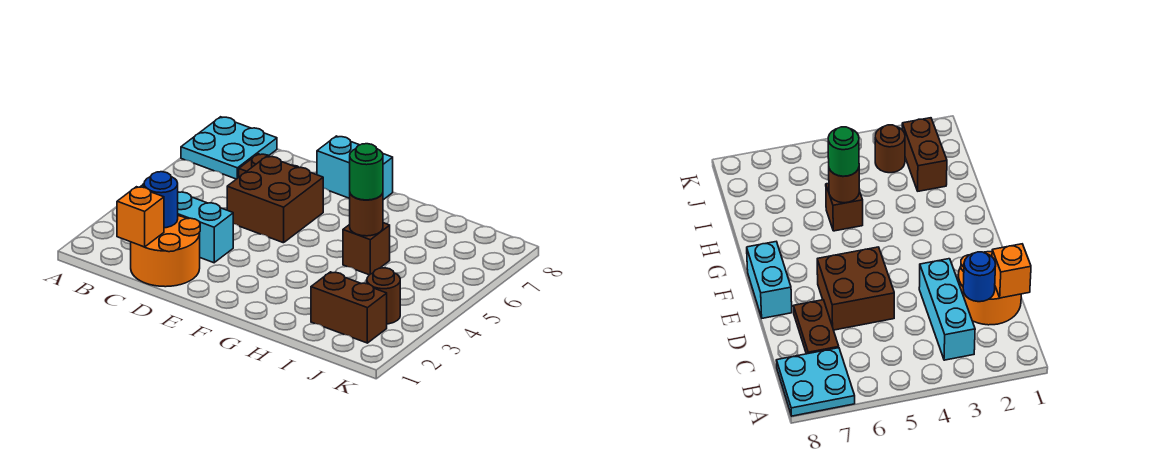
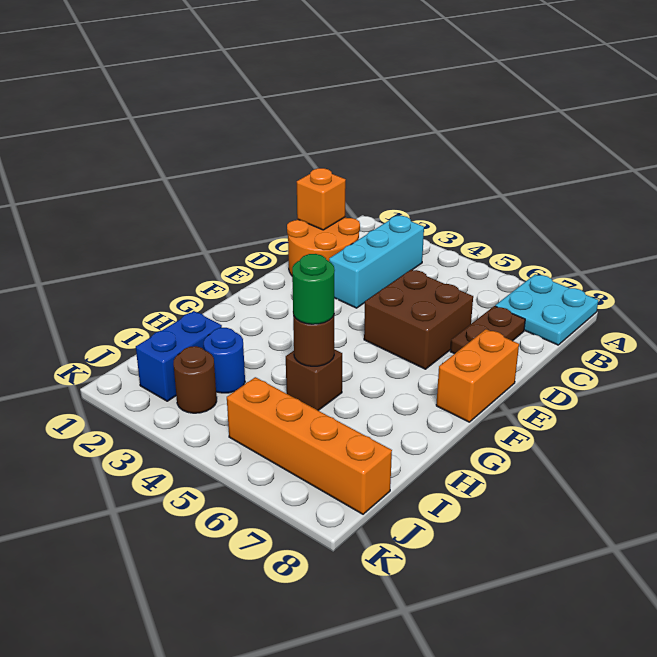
blue round brick C2 level 2 -> blue round brick I3 level 1
cyan brick E8:F8 level 1 -> orange brick E8:F8 level 1
brown brick I2:J2 level 1 -> blue brick I2:J2 level 1
none -> orange brick J5:J8 level 1

